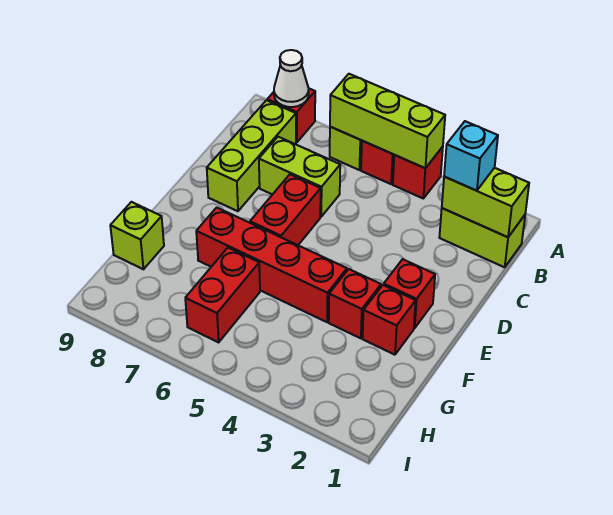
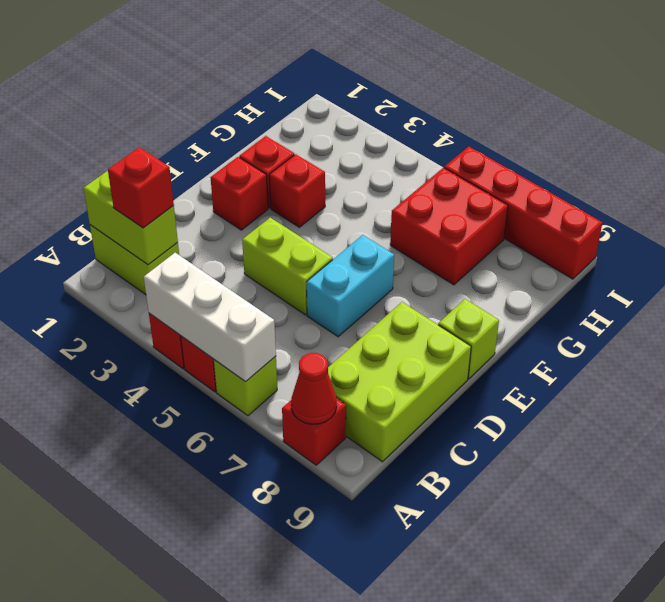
lime brick A4:A6 level 2 -> white brick A4:A6 level 2
white cone A8 level 2 -> red cone A8 level 2
cyan brick B2 level 3 -> red brick B2 level 3
lime brick B8:D8 level 1 -> lime brick B8:D9 level 1
lime brick C6:C7 level 1 -> lime brick D4:D5 level 1
red brick D6:E6 level 1 -> cyan brick D6:E6 level 1
red brick F4:F7 level 1 -> red brick I6:I9 level 1
red brick G6:H6 level 1 -> red brick G6:H7 level 1
lime brick G9 level 1 -> lime brick E9 level 1

